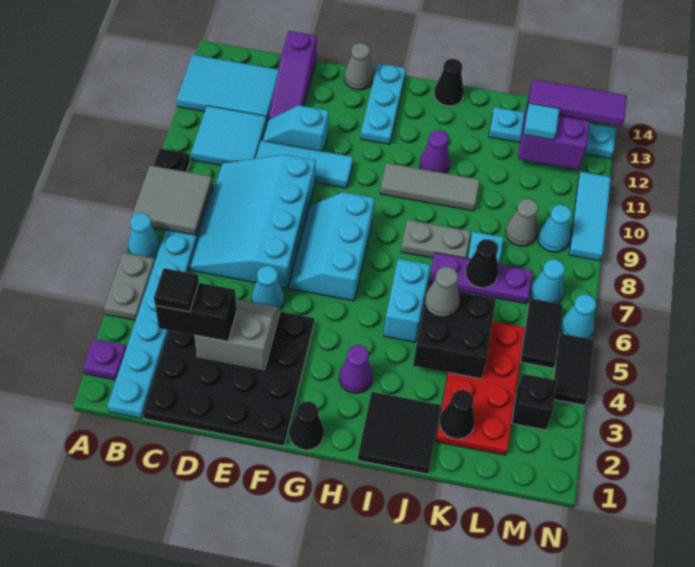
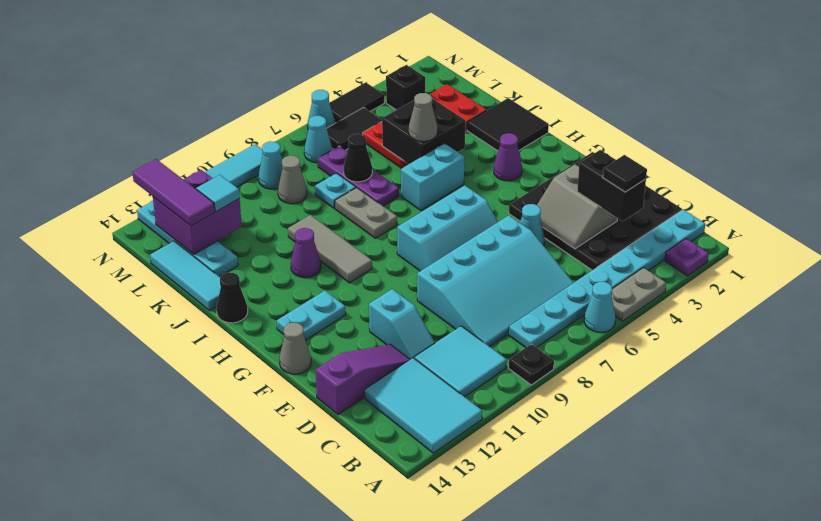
grey tile A7:B8 level 2 -> none
cyan tile D10:F10 level 1 -> cyan tile J14:L14 level 1
black cone G1 level 1 -> none
cyan plate G12:G14 level 1 -> cyan plate G12:G13 level 1
black cone K2 level 2 -> none

